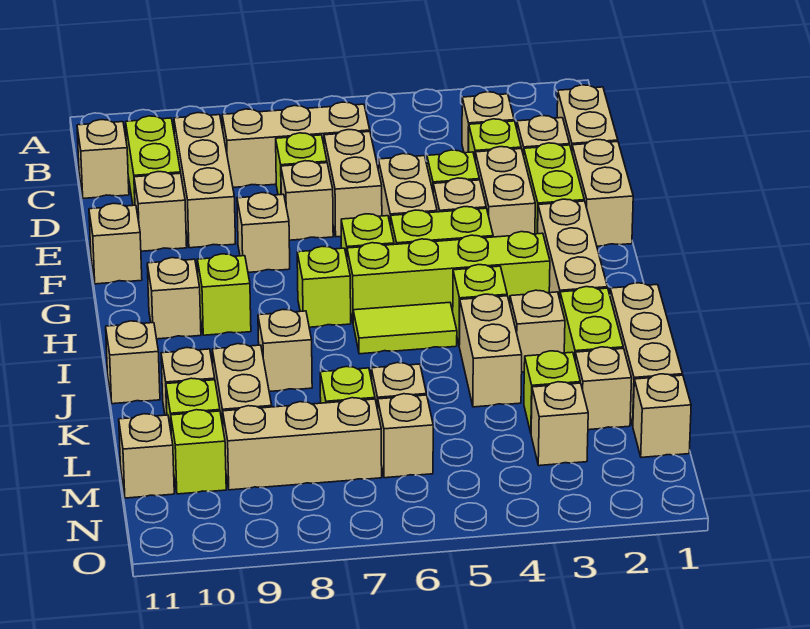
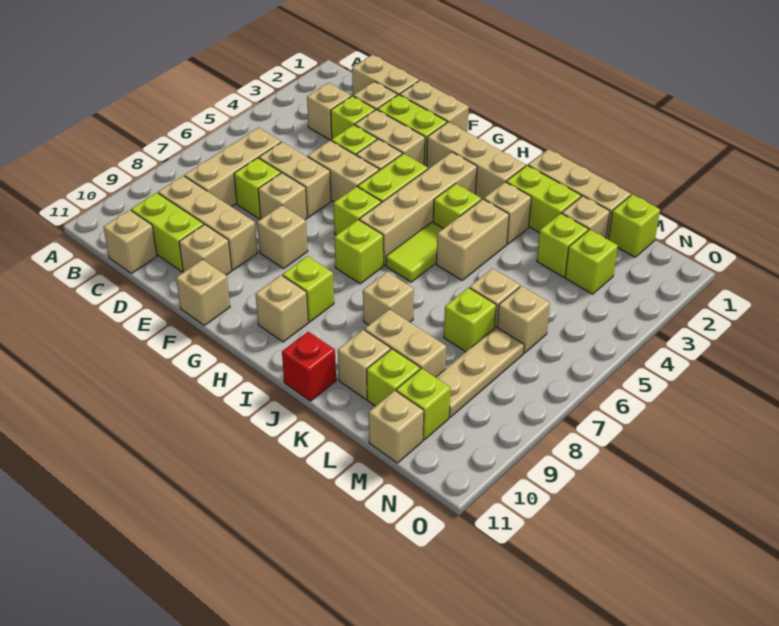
lime brick H3:H6 level 1 -> tan brick H3:H6 level 1
tan brick J4:K4 level 1 -> tan brick J4:J5 level 1
tan brick J11 level 1 -> red brick J11 level 1
tan brick M1 level 1 -> lime brick M1 level 1
tan brick M3 level 1 -> lime brick M3 level 1
tan brick M7:M9 level 1 -> tan plate M7:M9 level 1

